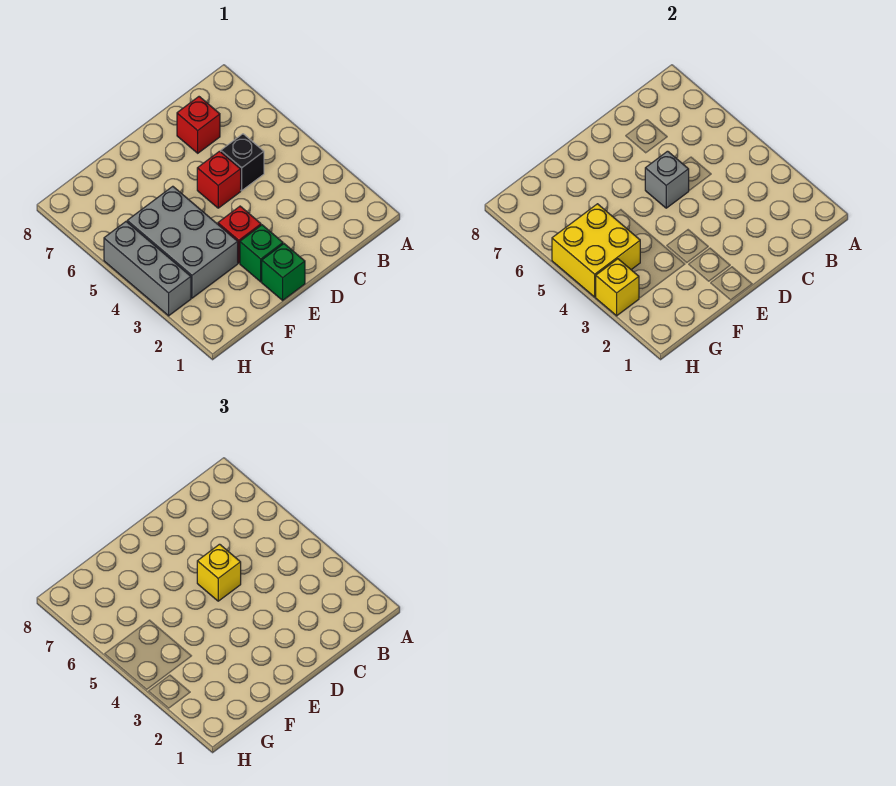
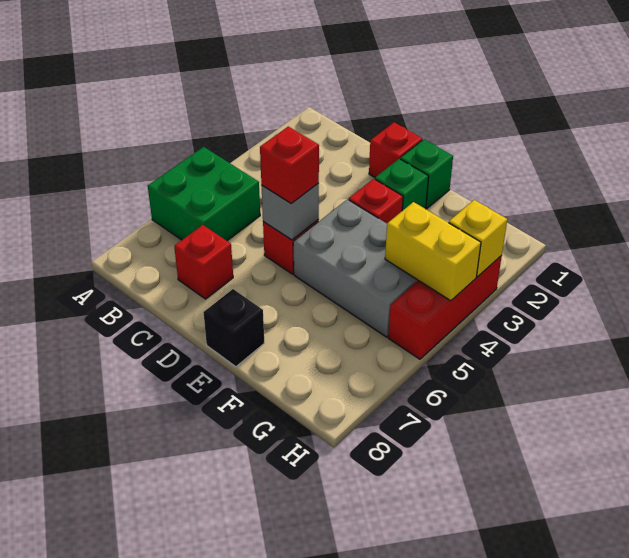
none -> green brick A5:B6 level 1
black brick C5 level 1 -> black brick E8 level 1
none -> red brick D1 level 1
yellow brick D5 level 3 -> red brick D5 level 3
grey brick F3:G5 level 1 -> grey brick E4:G5 level 1
yellow brick G4:H5 level 2 -> yellow brick G4:H4 level 2
grey brick H3:H5 level 1 -> red brick H3:H5 level 1

